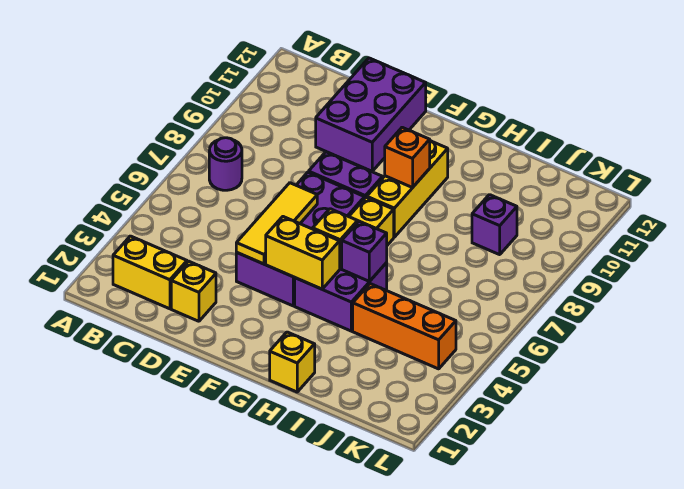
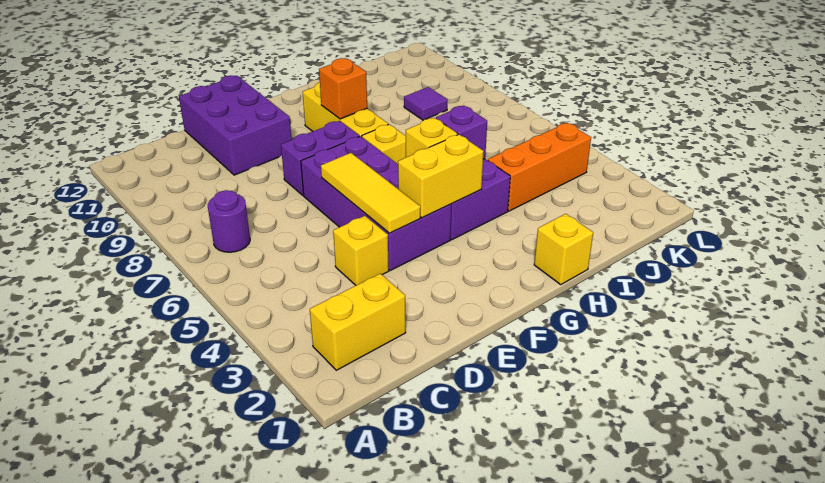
yellow brick D2 level 1 -> yellow brick D4 level 1
purple brick J9 level 1 -> purple tile J9 level 1

